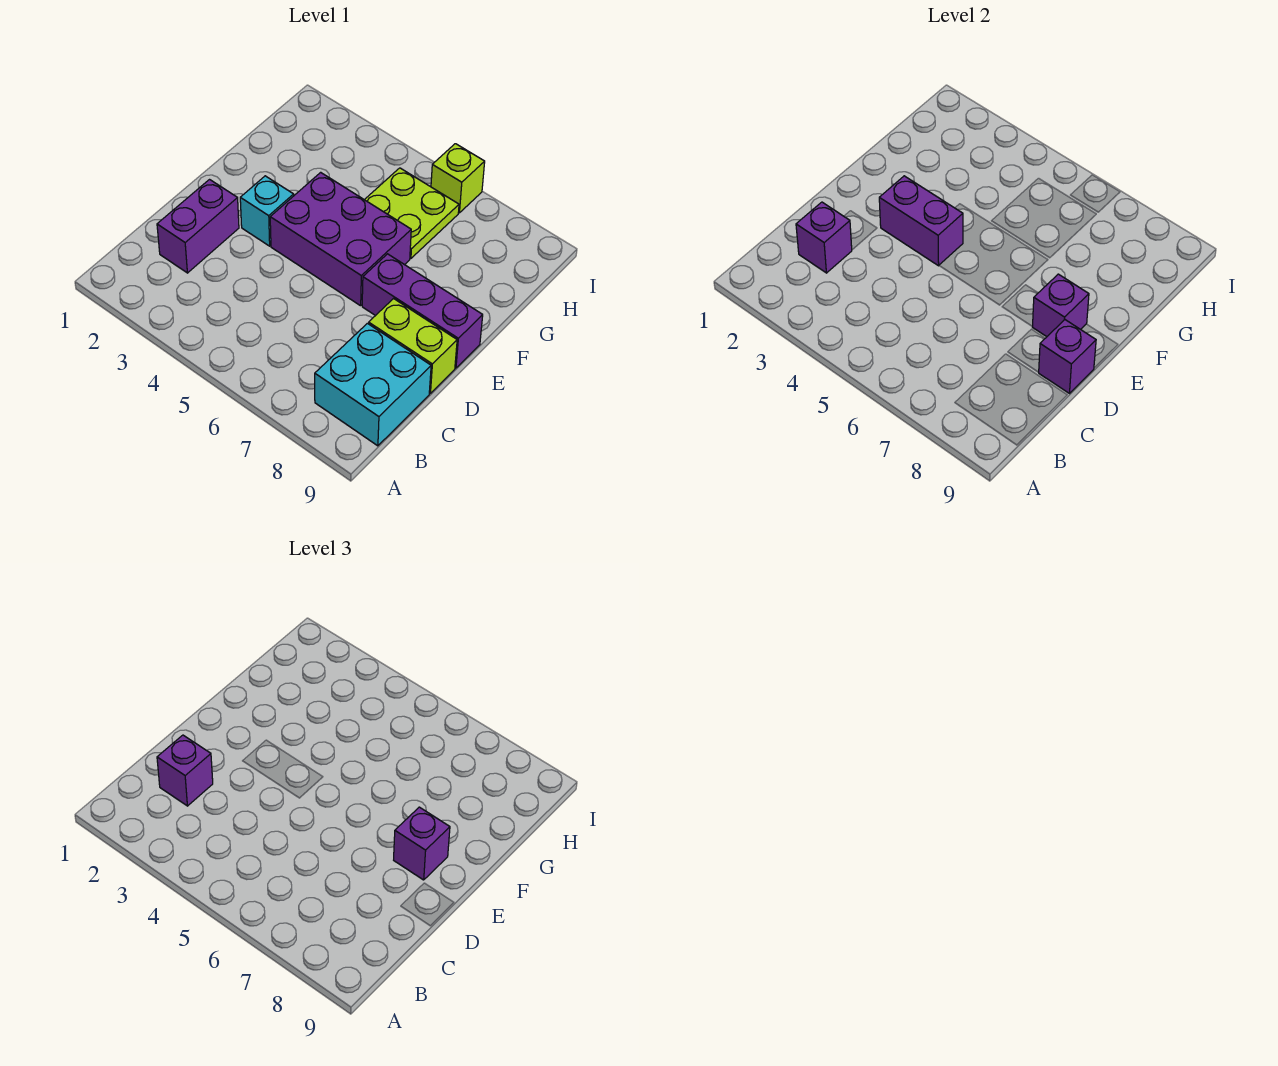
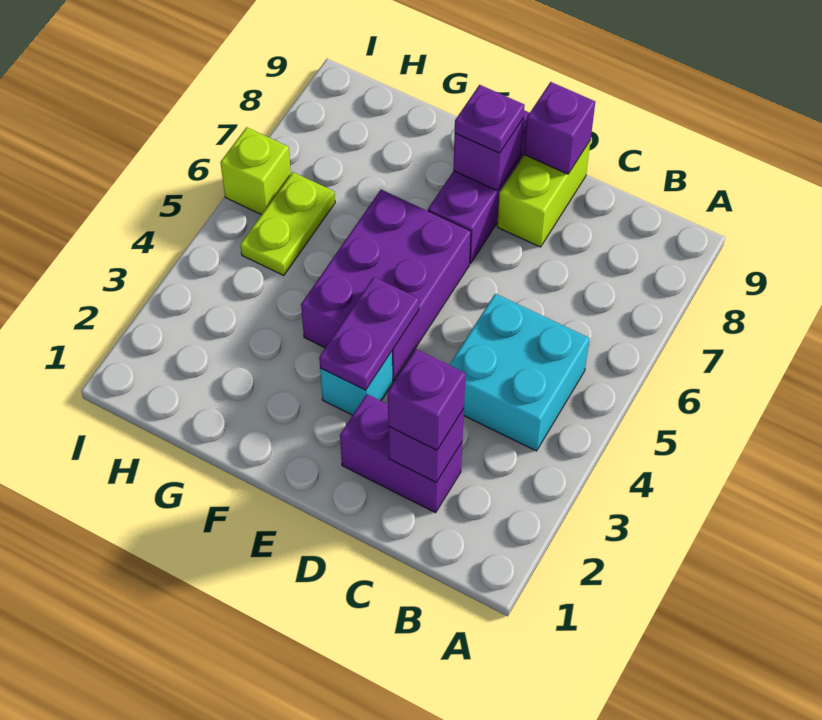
cyan brick B8:C9 level 1 -> cyan brick B4:C5 level 1
purple brick E3:E4 level 2 -> purple plate E3:E4 level 2
purple brick E8 level 3 -> purple plate E8 level 3
lime plate G5:H6 level 1 -> lime plate H5:H6 level 1

